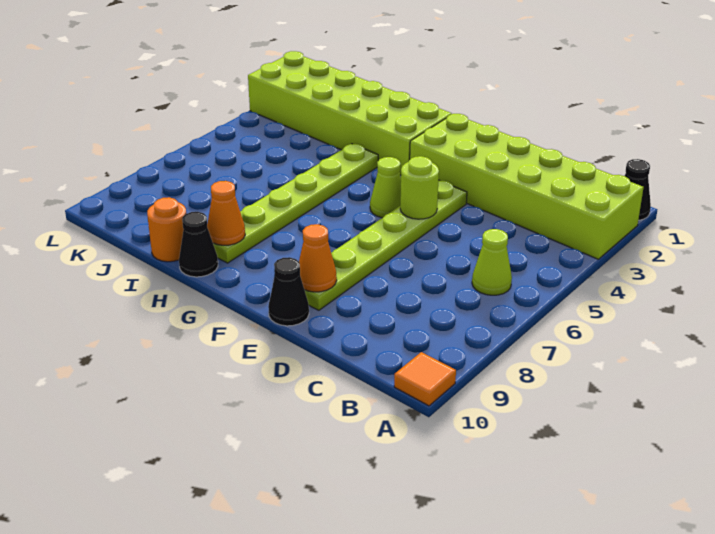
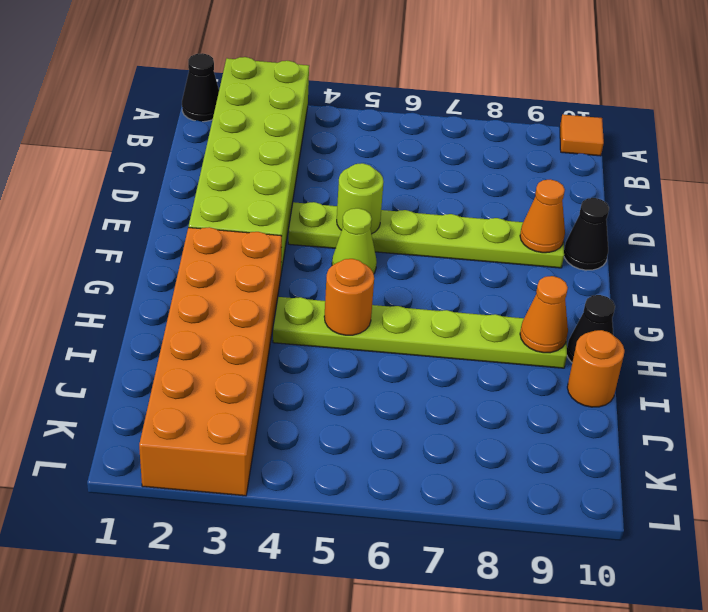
lime cone B6 level 1 -> none
lime brick G2:L3 level 1 -> orange brick G2:L3 level 1
none -> orange round brick H5 level 2

